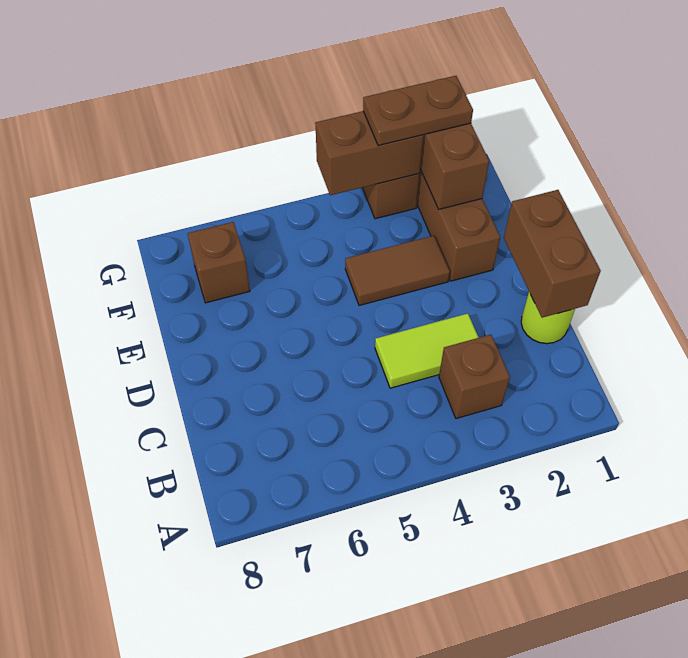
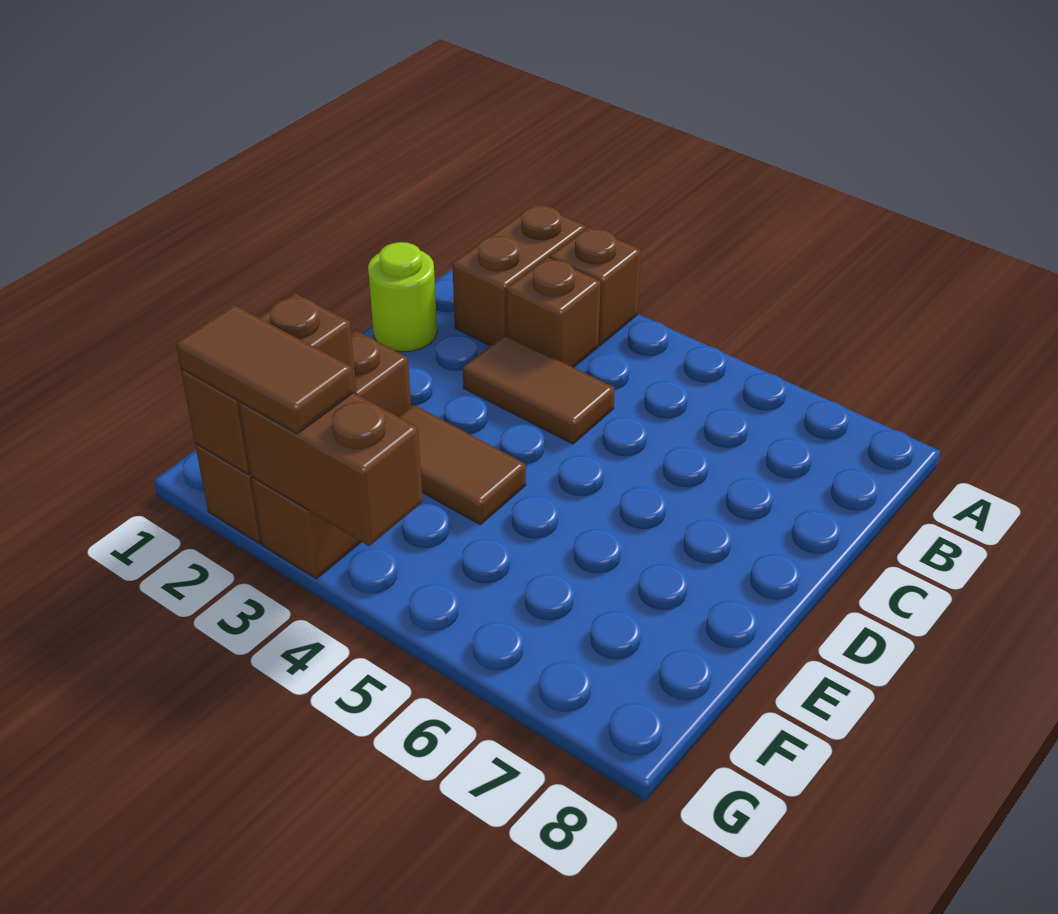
brown brick C1:D1 level 2 -> brown brick A2:B2 level 1
lime tile C3:C4 level 1 -> brown tile C3:C4 level 1
brown brick F7 level 1 -> brown brick A3 level 1
brown plate G2:G3 level 3 -> brown tile G2:G3 level 3

